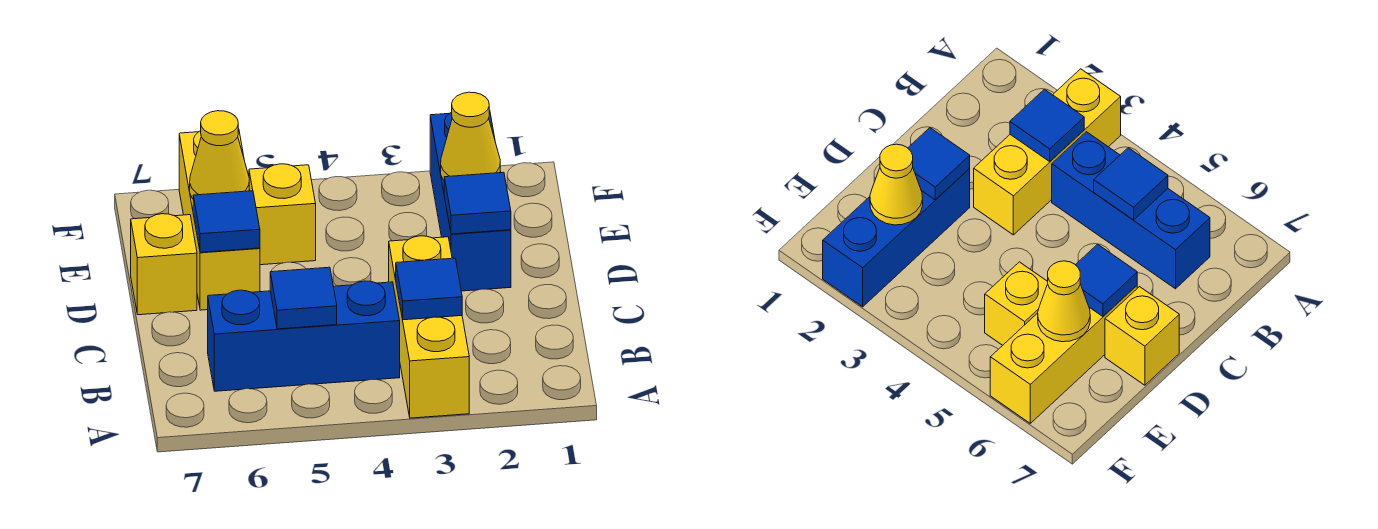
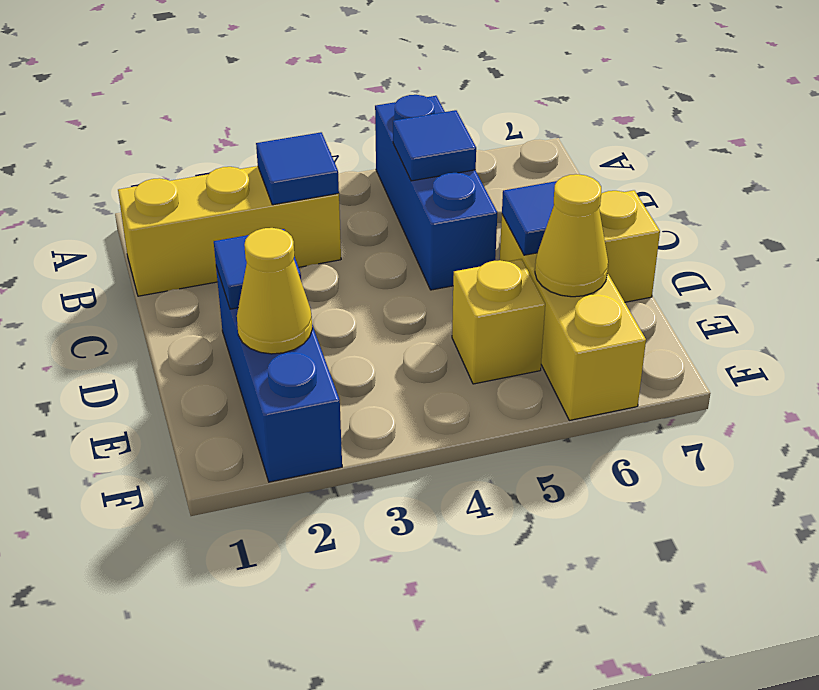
yellow brick A3:C3 level 1 -> yellow brick B1:B3 level 1
blue brick B4:B6 level 1 -> blue brick A5:C5 level 1

